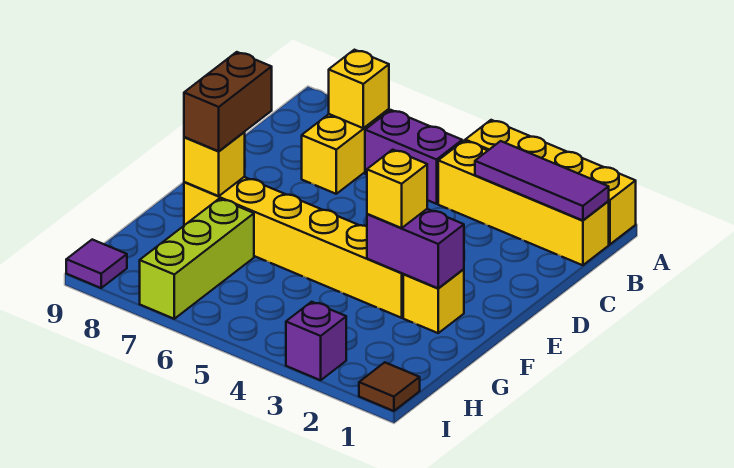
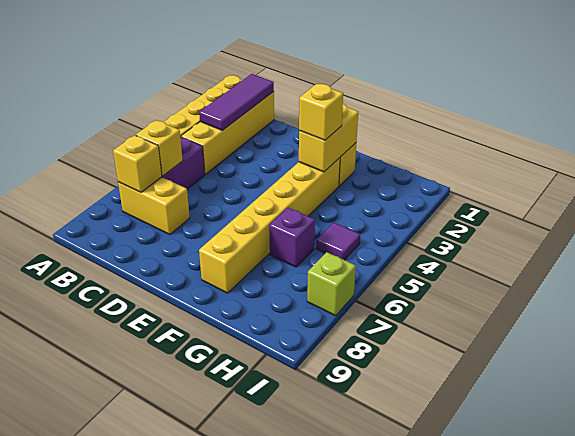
brown brick E8:F8 level 3 -> none
purple brick F2:F3 level 2 -> yellow brick F2:F3 level 2
yellow brick F8 level 2 -> yellow brick B6 level 2
lime brick G7:I7 level 1 -> lime brick I7 level 1
brown tile I1 level 1 -> none
purple brick I3 level 1 -> purple brick G6 level 1
purple tile I9 level 1 -> purple tile H5 level 1

